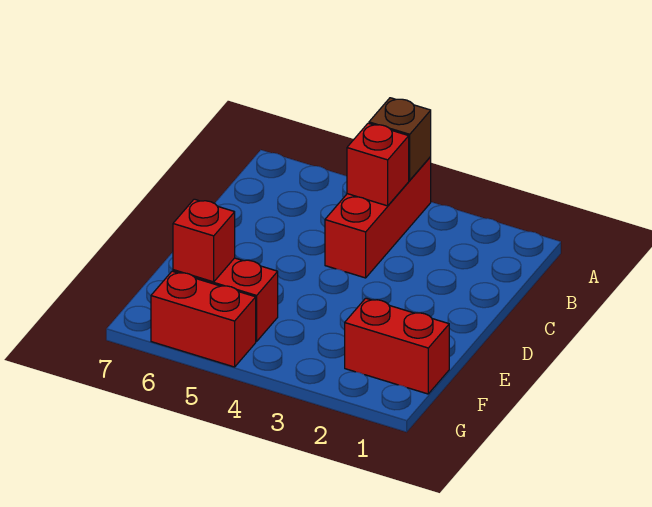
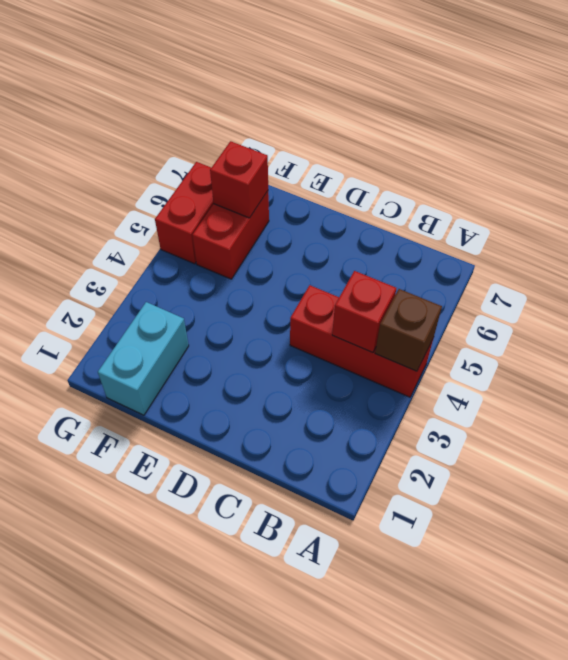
red brick F1:F2 level 1 -> cyan brick F1:F2 level 1

